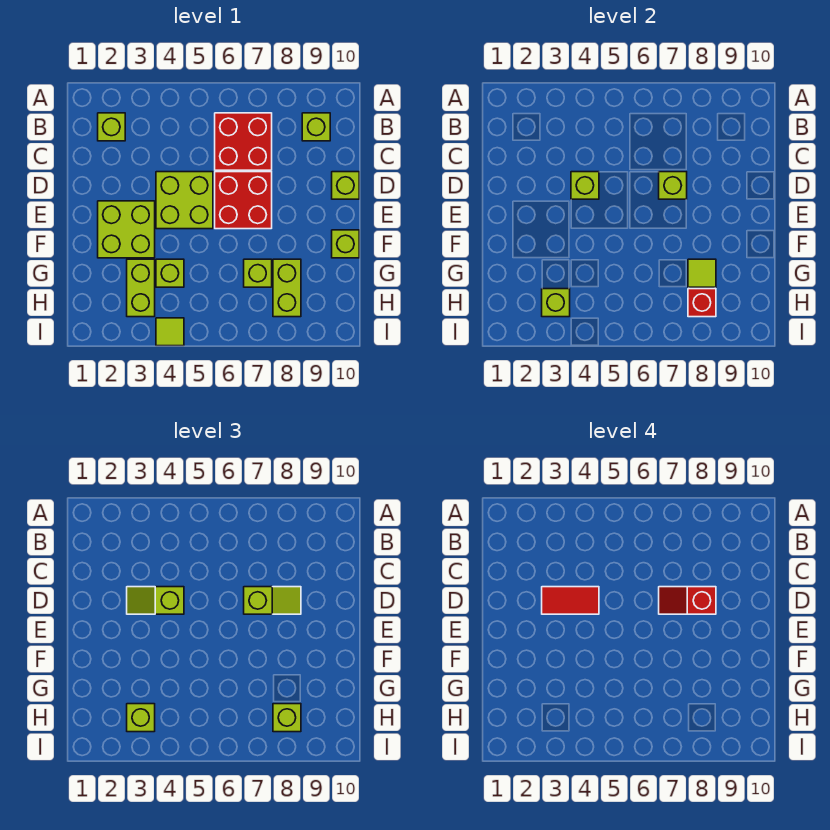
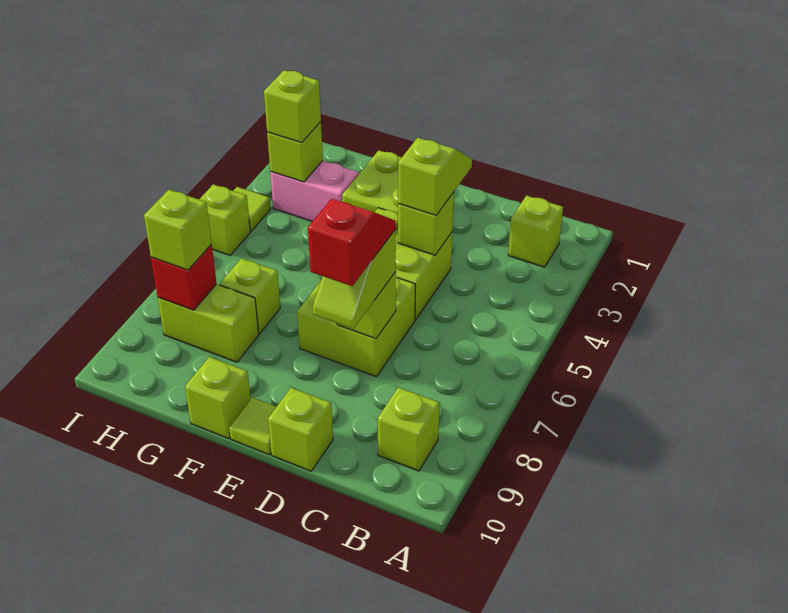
red brick B6:C7 level 1 -> none
red tile D3:D4 level 4 -> none
red brick D6:E7 level 1 -> lime brick D6:E7 level 1
lime brick G3:H3 level 1 -> pink brick G3:H3 level 1
lime brick G4 level 1 -> lime brick I5 level 1
lime tile G8 level 2 -> lime tile E10 level 1

